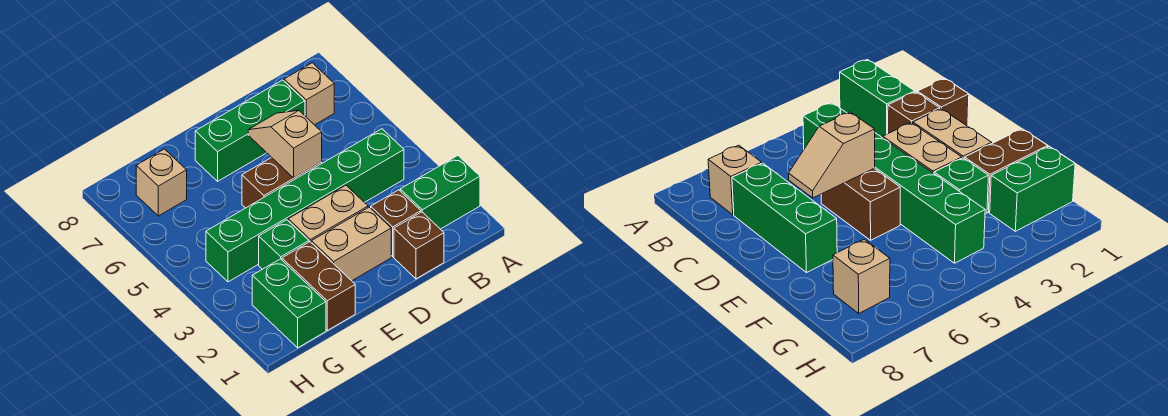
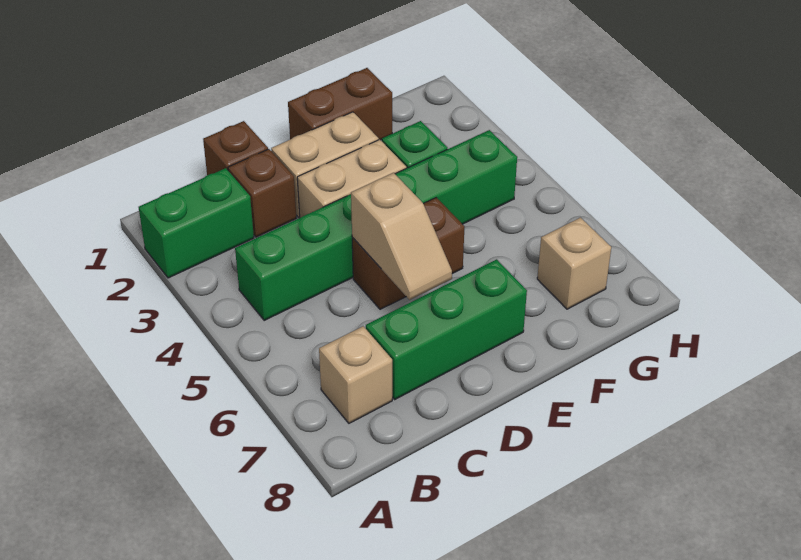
brown brick F1:F2 level 1 -> brown brick E1:F1 level 1
green brick G1:G2 level 1 -> none

